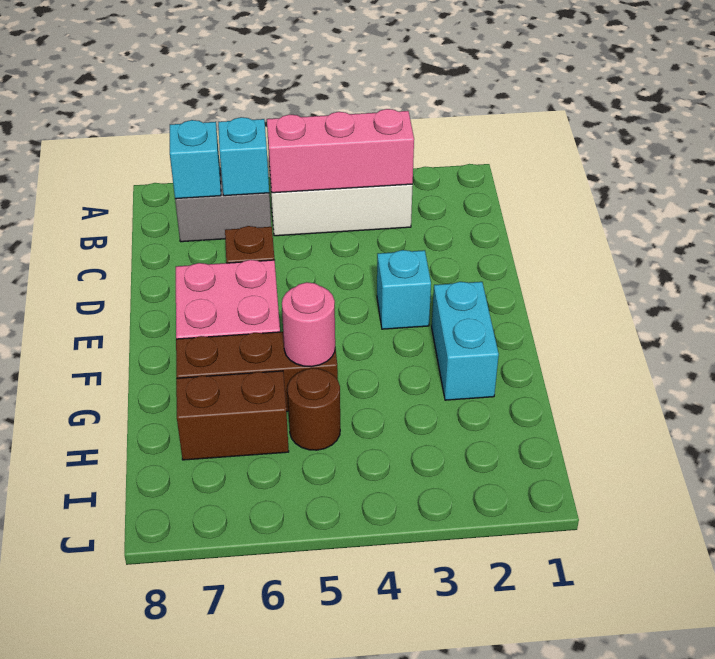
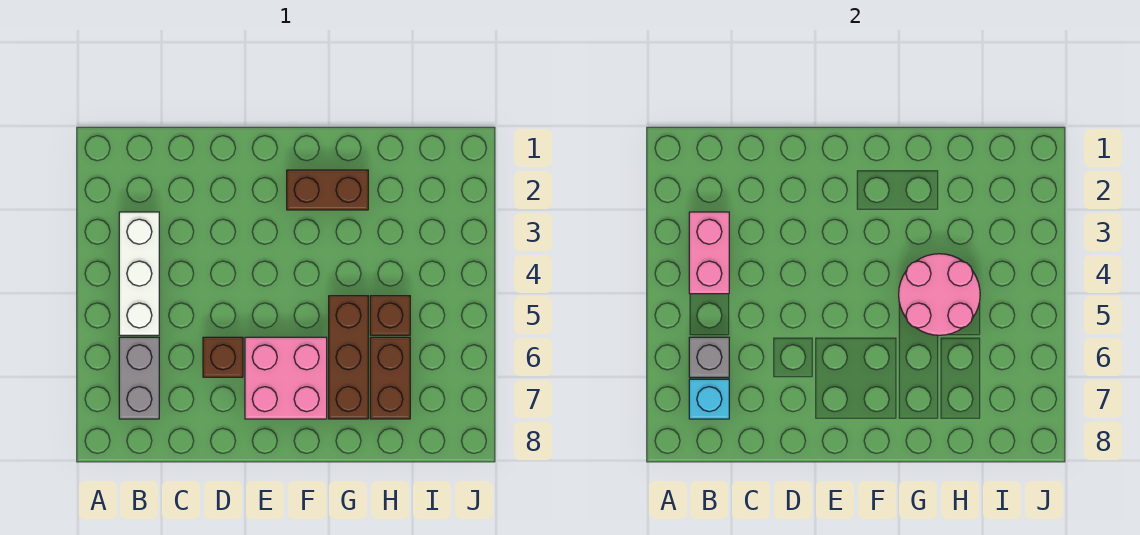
pink brick B3:B5 level 2 -> pink brick B3:B4 level 2
cyan brick B6 level 2 -> grey brick B6 level 2
cyan brick E3 level 1 -> none
cyan brick F2:G2 level 1 -> brown brick F2:G2 level 1
pink round brick G5 level 2 -> pink round brick G4:H5 level 2
brown round brick H5 level 1 -> brown brick H5 level 1

